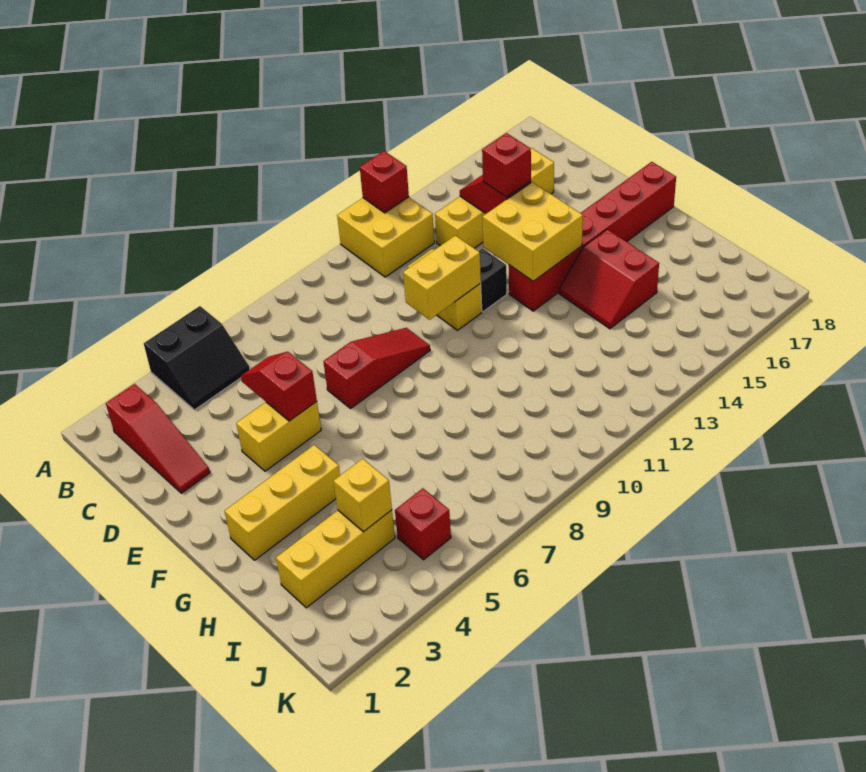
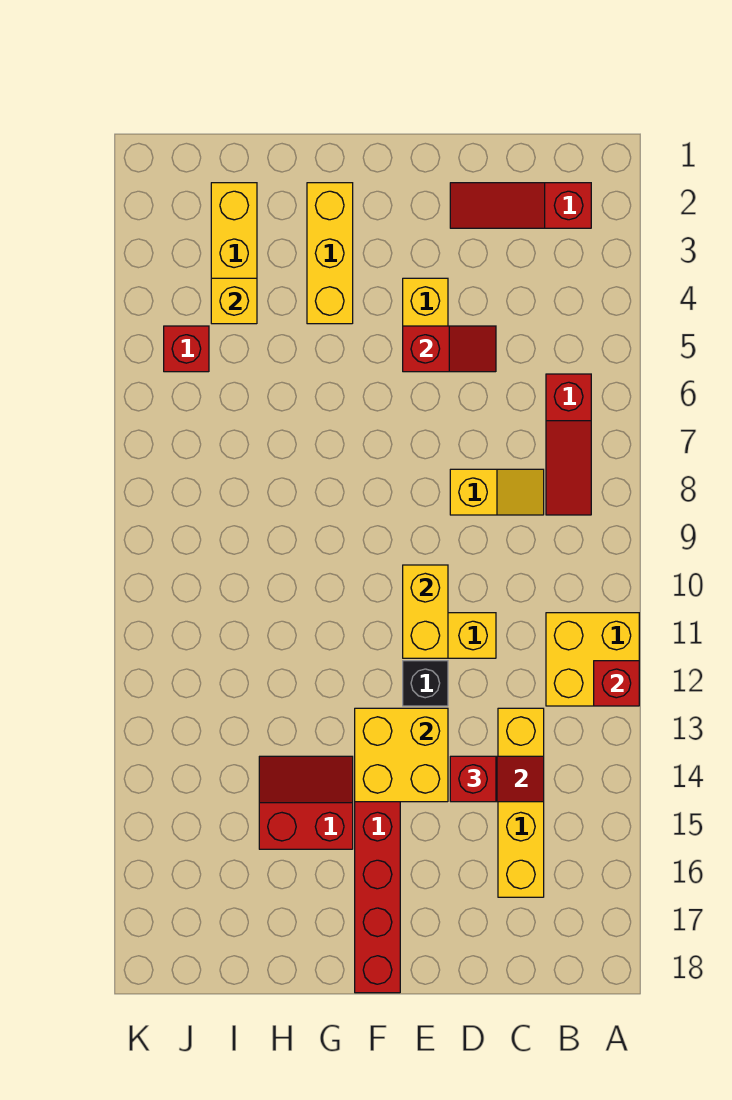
black slope A4:B5 level 1 top A -> none
none -> yellow slope C8:D8 level 1 top D
red slope E7:E9 level 1 top 7 -> red slope B6:B8 level 1 top 6

